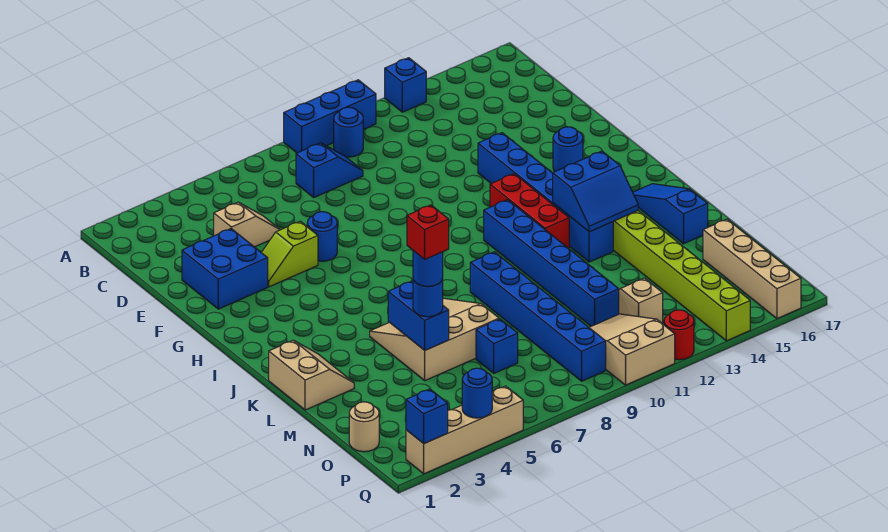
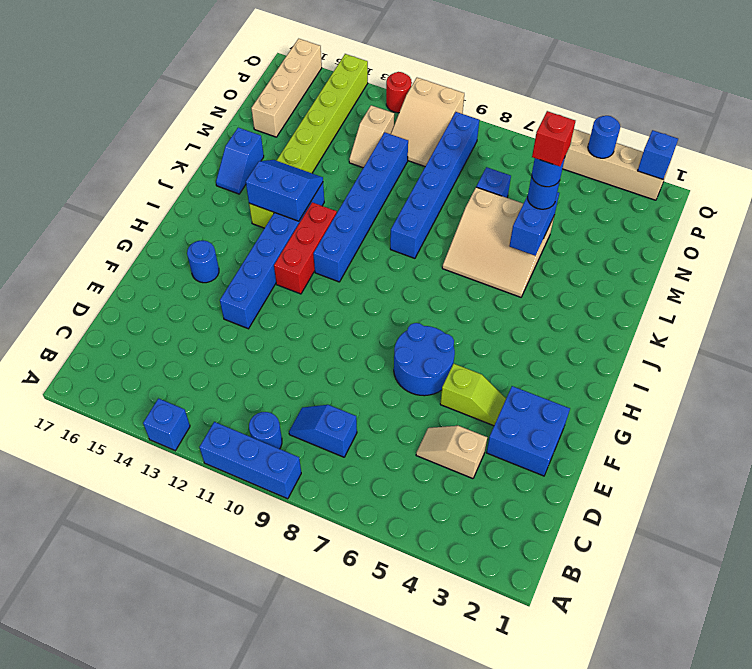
blue round brick F6 level 1 -> blue round brick F6:G7 level 1
blue slope J16:L16 level 1 top L -> blue slope K16:L16 level 1 top L
tan slope K1:L2 level 1 top 1 -> none
tan round brick O1 level 1 -> none

